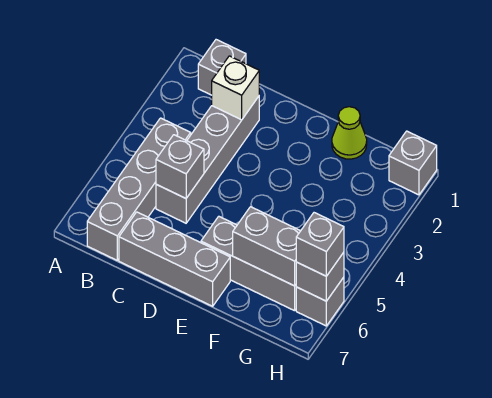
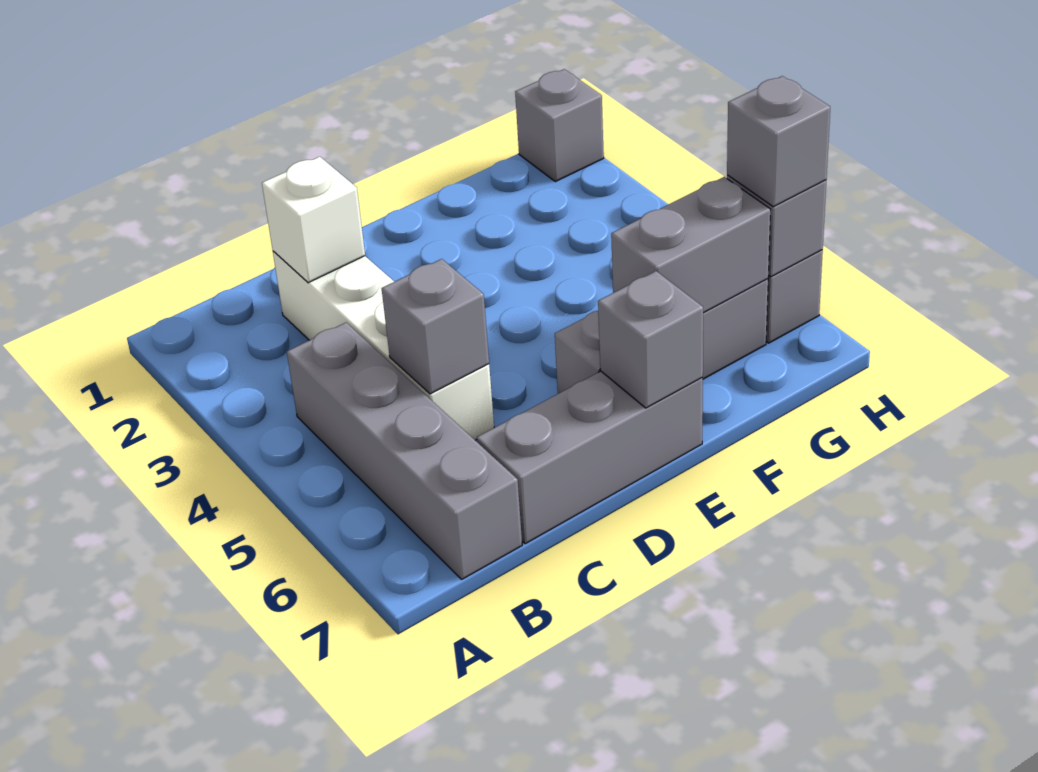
grey brick B1 level 1 -> grey brick E7 level 2
grey brick C2:C5 level 1 -> white brick C2:C5 level 1
lime cone F1 level 1 -> none

